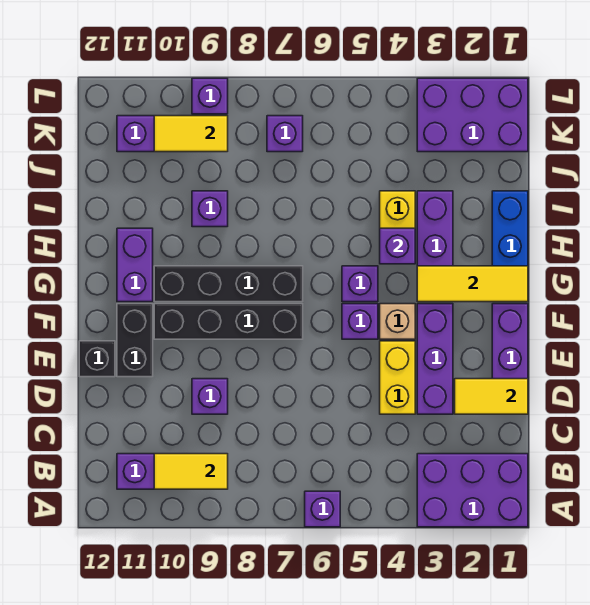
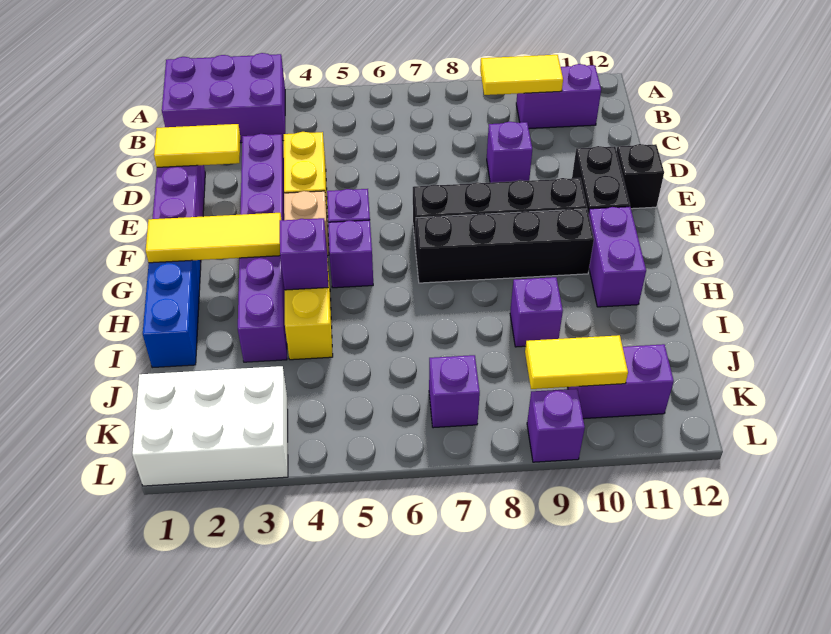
purple brick A6 level 1 -> none
purple brick K1:L3 level 1 -> white brick K1:L3 level 1

